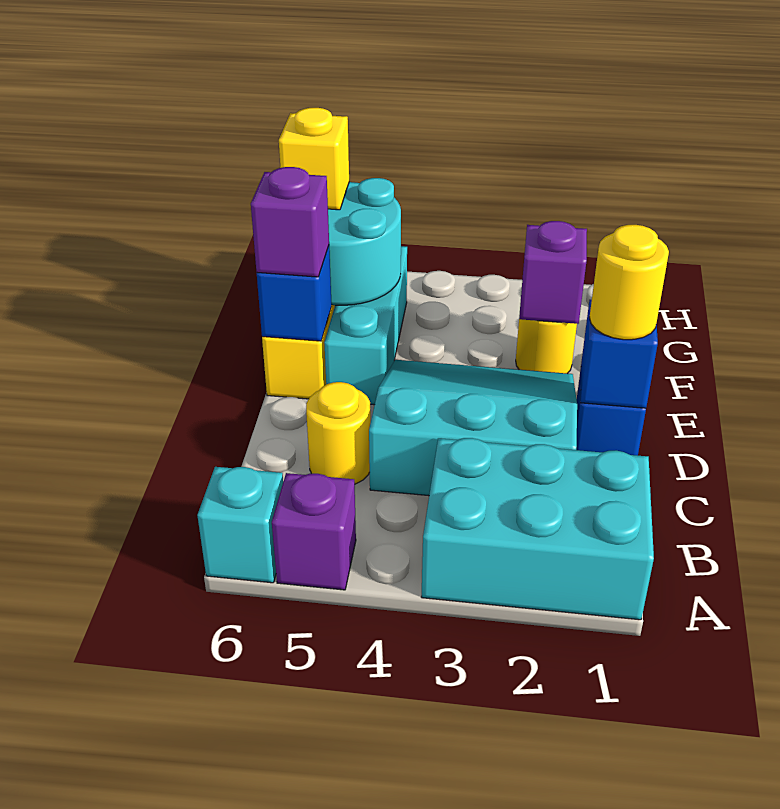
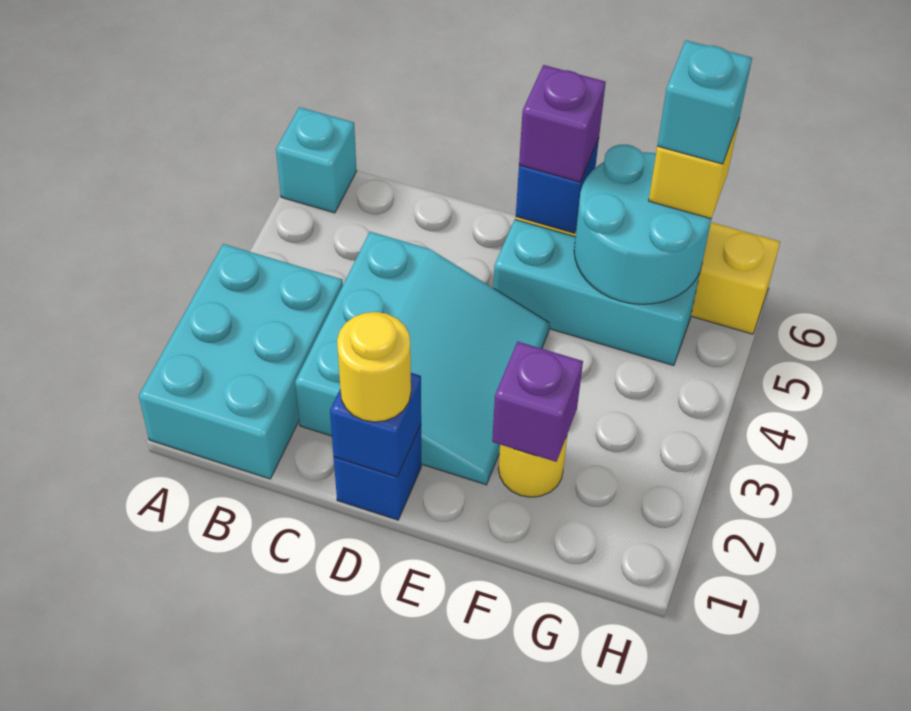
purple brick A5 level 1 -> none
yellow round brick C5 level 1 -> none
none -> cyan brick G6 level 4

